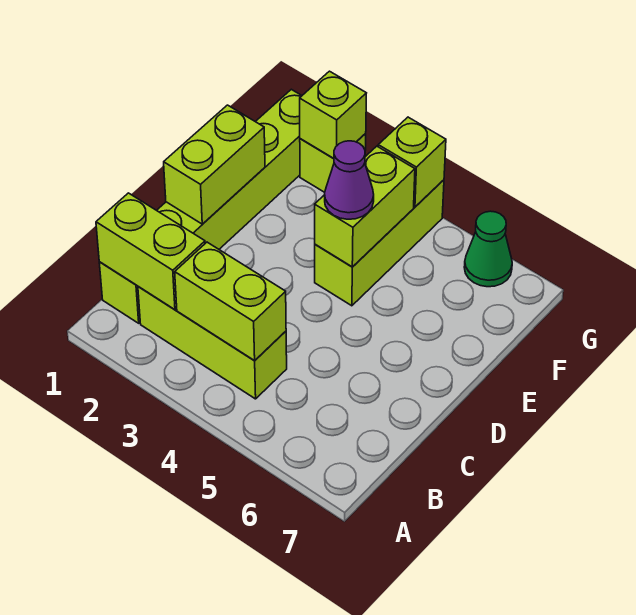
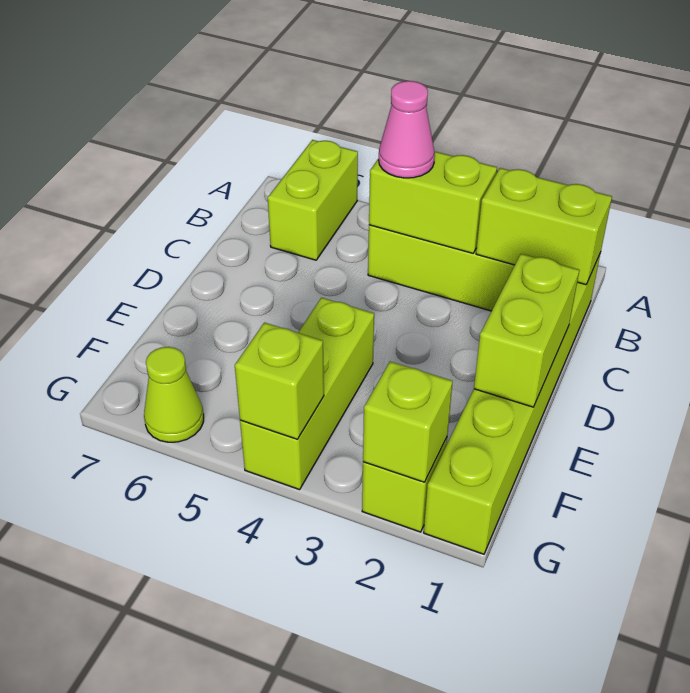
none -> pink cone B4 level 3
lime brick E4:F4 level 2 -> lime brick A6:B6 level 1
purple cone E4 level 3 -> none
green cone G6 level 1 -> lime cone G6 level 1

